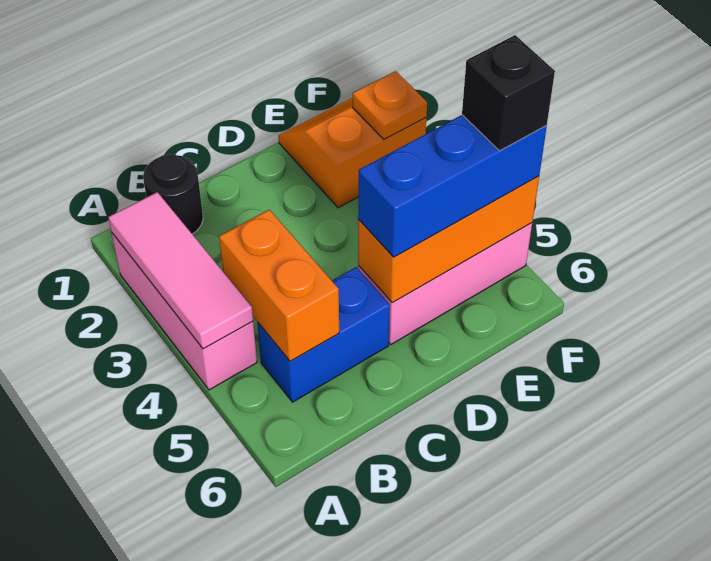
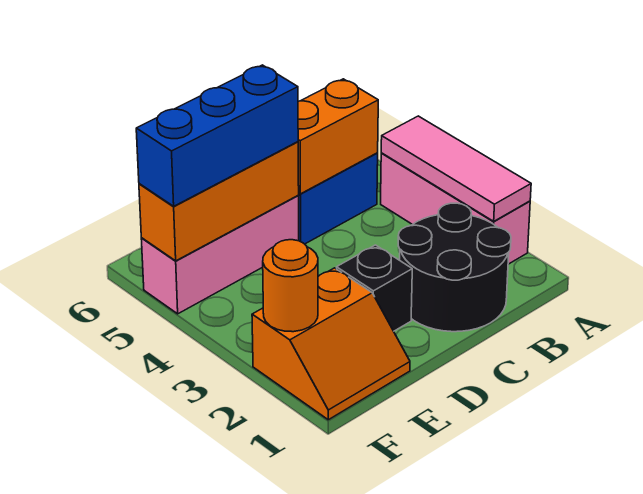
black round brick B1 level 1 -> black round brick B1:C2 level 1
orange brick B4:B5 level 2 -> orange brick B5:C5 level 2
orange plate F2 level 2 -> orange round brick F2 level 2
black brick F5 level 4 -> black brick D2 level 1

